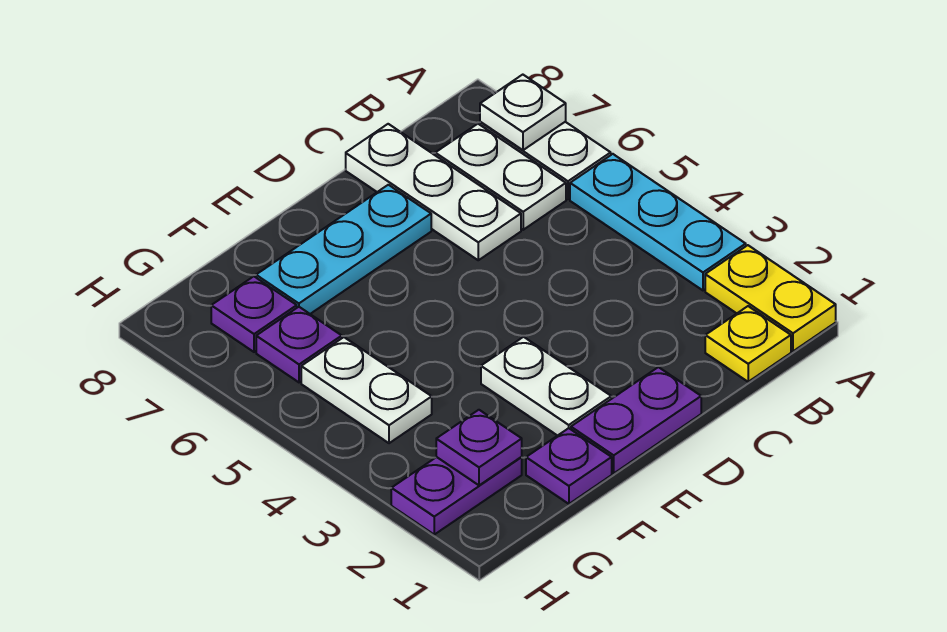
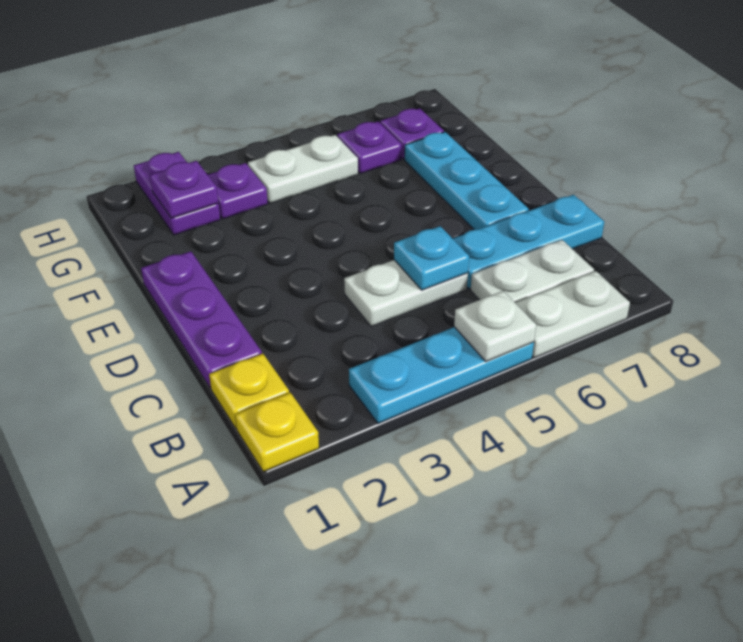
yellow plate A1:A2 level 1 -> yellow plate A1 level 1
white plate A7 level 2 -> white plate A5 level 2
none -> cyan plate C5 level 2
white plate C6:C8 level 1 -> cyan plate C6:C8 level 1
purple plate D1:E1 level 1 -> purple plate C1:E1 level 1
white plate E2:E3 level 1 -> white plate C4:C5 level 1
purple plate F1 level 1 -> purple plate G3 level 1

